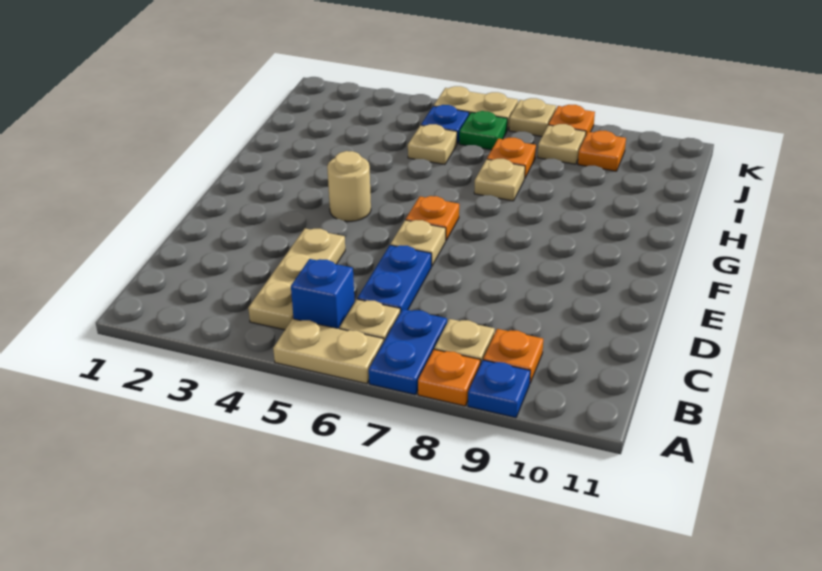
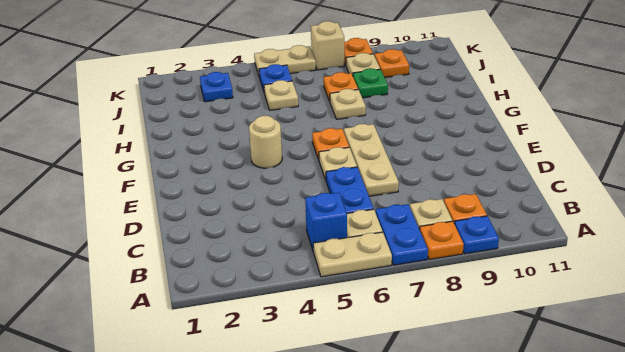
tan plate B4:D4 level 1 -> tan plate D7:F7 level 1
none -> blue plate J3 level 1
green plate J6 level 1 -> green plate I8 level 1
tan plate K7 level 1 -> tan brick K7 level 1

